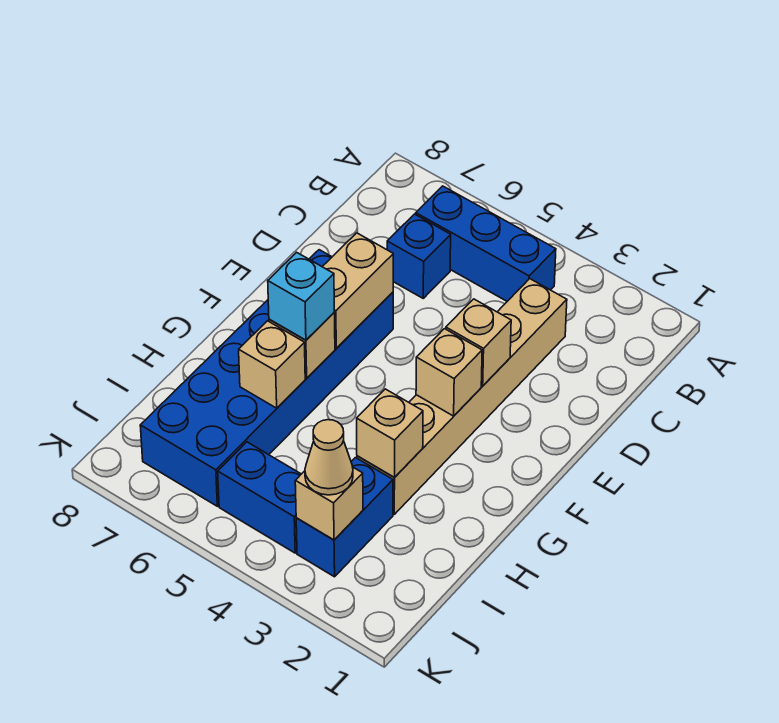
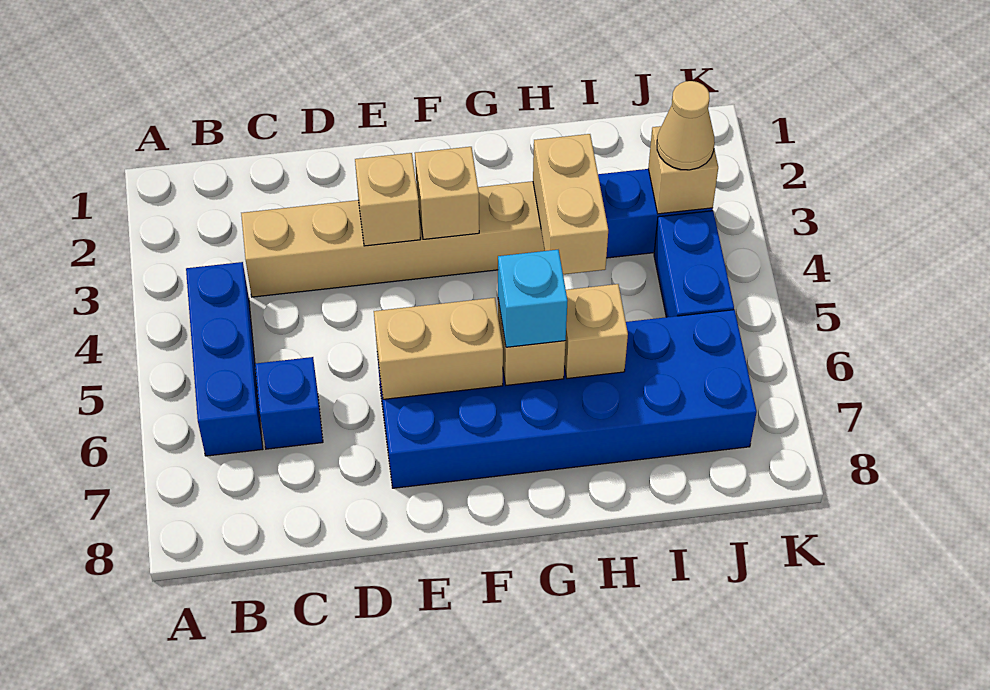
tan brick H3 level 2 -> tan brick H3:H4 level 2

